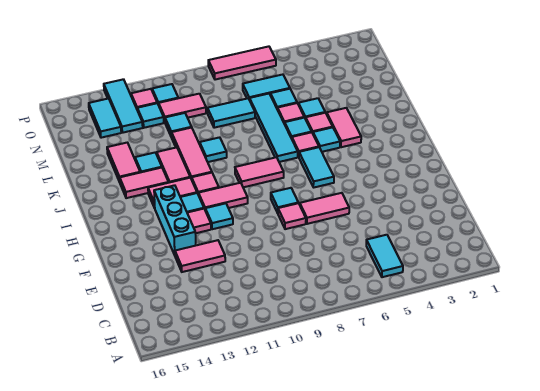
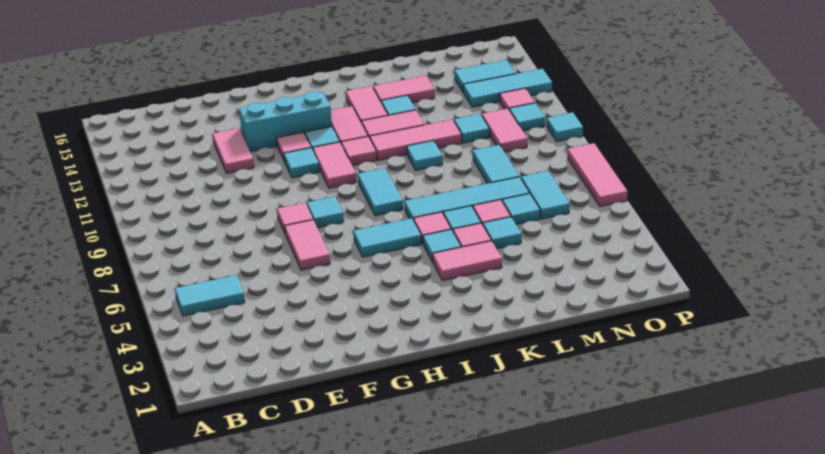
pink tile I8:I9 level 1 -> cyan tile I8:I9 level 1
cyan tile N12 level 1 -> cyan tile P10 level 1

